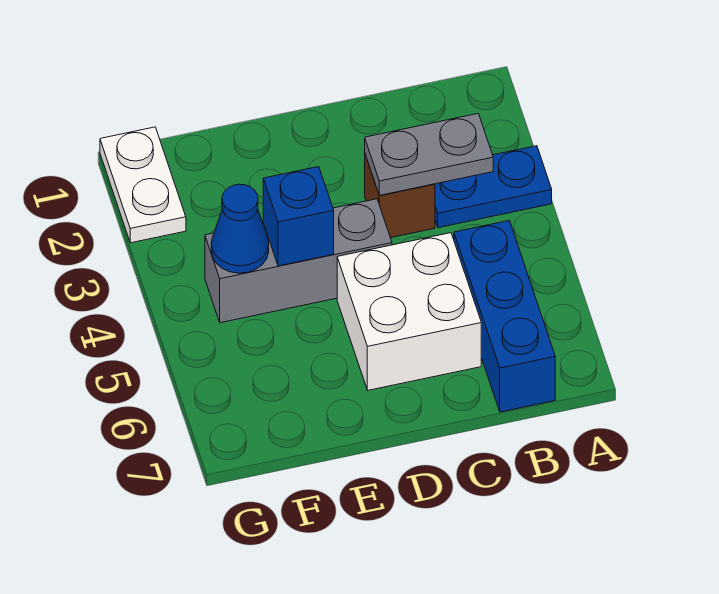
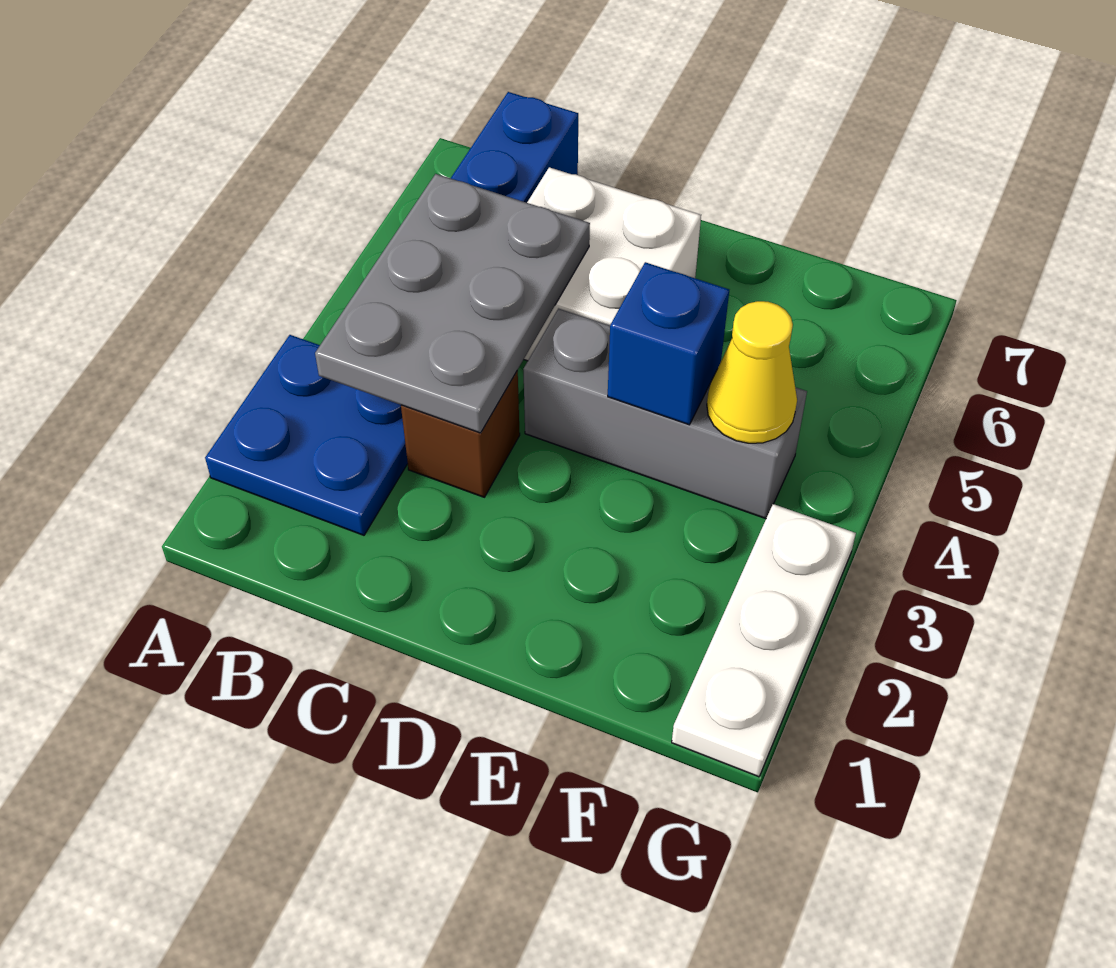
blue plate A3:B3 level 1 -> blue plate A2:B3 level 1
grey plate B3:C3 level 2 -> grey plate B3:C5 level 2
blue cone F4 level 2 -> yellow cone F4 level 2
white plate G1:G2 level 1 -> white plate G1:G3 level 1

